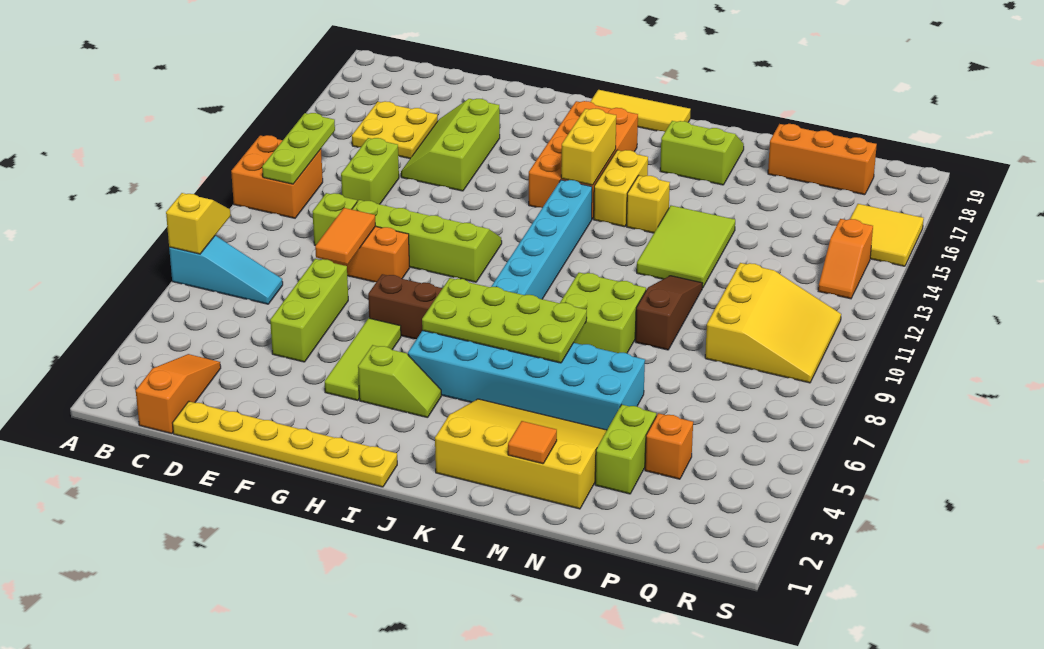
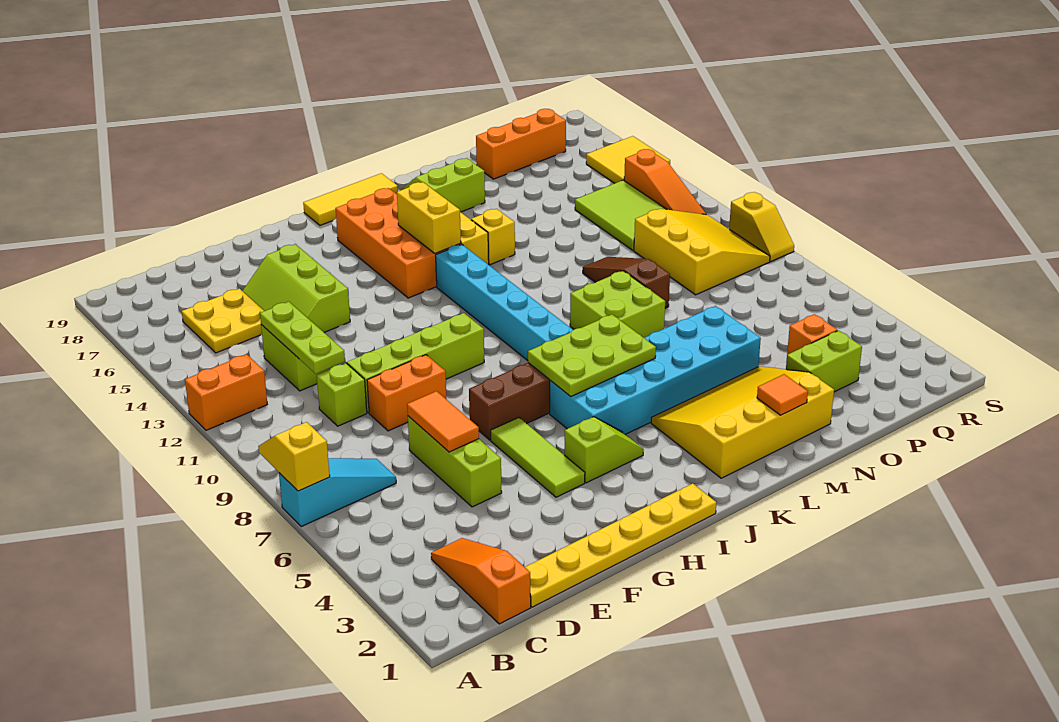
orange brick A11:B12 level 1 -> orange brick A12:B12 level 1
lime plate B11:B13 level 2 -> lime plate D11:D13 level 2
orange tile E8:E9 level 2 -> orange tile E6:E7 level 2
lime plate I6:L7 level 2 -> lime plate I6:K7 level 2
lime tile M12:N14 level 1 -> lime tile P12:Q14 level 1
lime brick O3:O4 level 1 -> lime brick O3:P3 level 1
orange slope R13:R14 level 1 top 14 -> orange slope R12:R14 level 1 top 14
none -> yellow slope S9:S10 level 1 top 10

